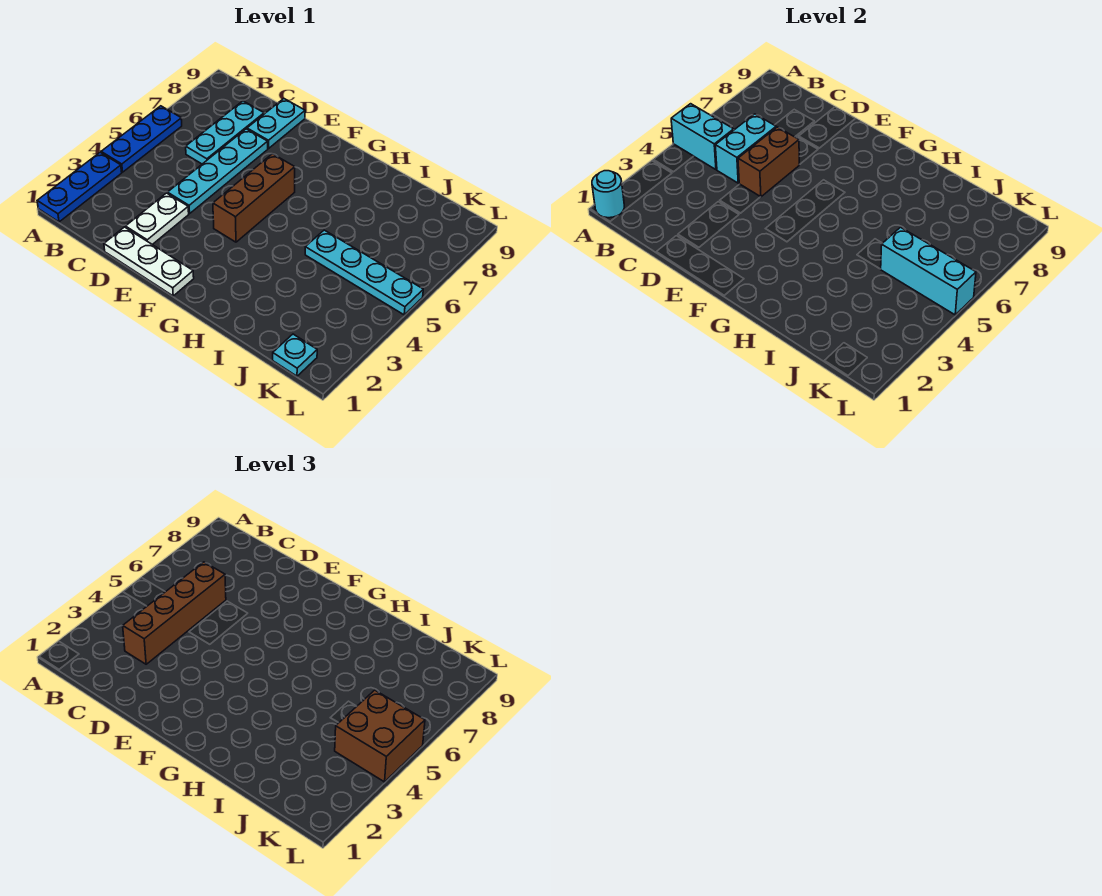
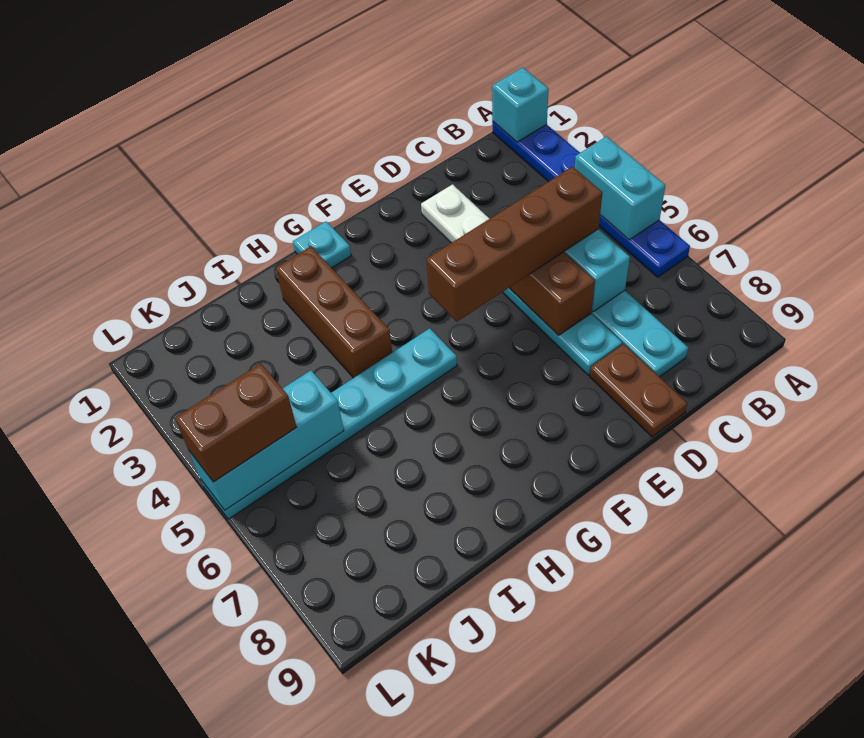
cyan round brick A1 level 2 -> cyan brick A1 level 2
cyan brick A5:B5 level 2 -> cyan brick A4:A5 level 2
brown brick C3:C6 level 3 -> brown brick C5:F5 level 3
white plate D1:F1 level 1 -> none
cyan plate D8:D9 level 1 -> brown plate D8:D9 level 1
brown brick F4:F6 level 1 -> brown brick H2:H4 level 1
cyan plate I5:L5 level 1 -> cyan plate G5:L5 level 1
cyan plate K1 level 1 -> cyan plate G1 level 1
brown brick K4:L5 level 3 -> brown brick K5:L5 level 3

